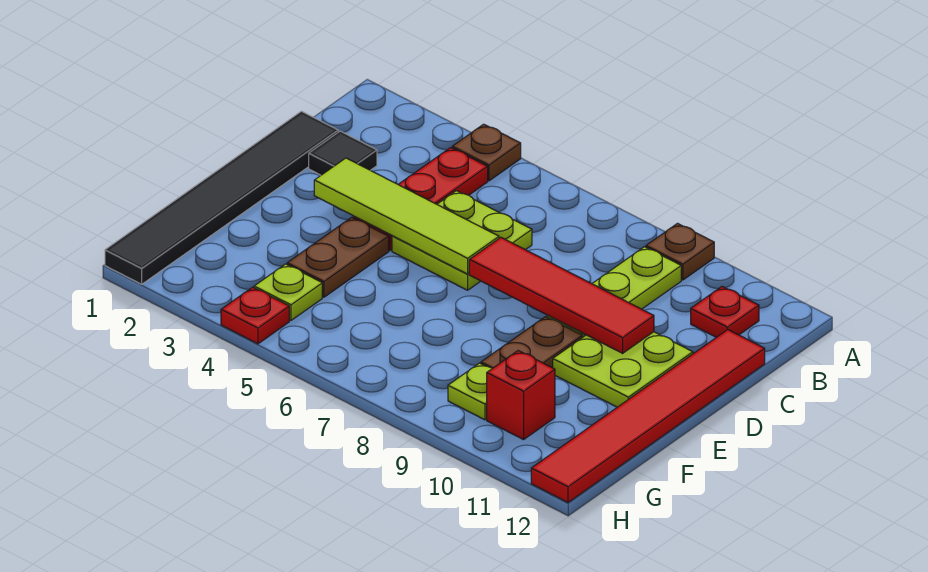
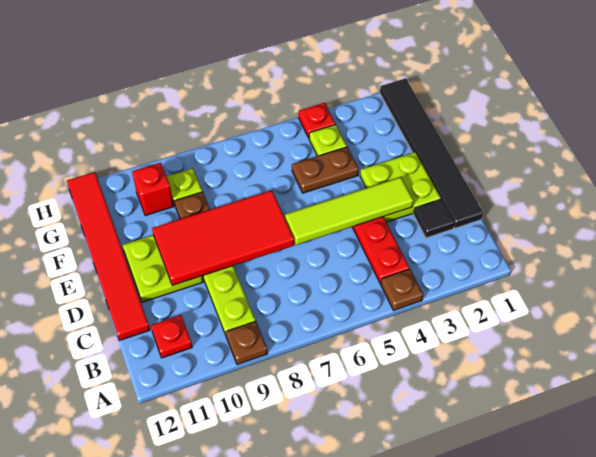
lime plate C5:D6 level 1 -> lime plate D2:E3 level 1
red tile D7:D10 level 2 -> red tile D7:E10 level 2
brown plate E4:F4 level 1 -> brown plate F4:F5 level 1

